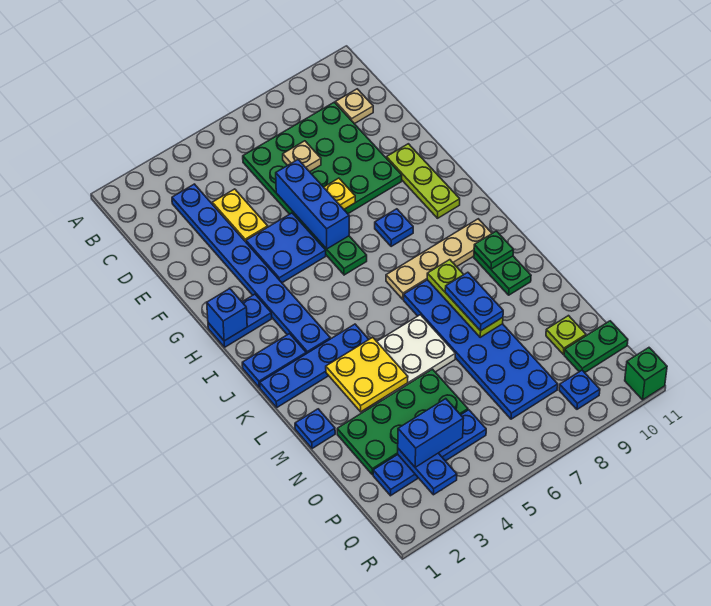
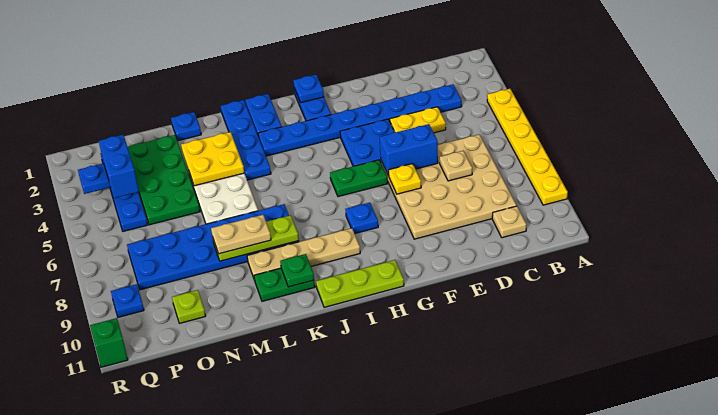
none -> yellow plate A4:A9 level 1
green plate C6:F9 level 1 -> tan plate C6:F9 level 1
blue brick E6:G6 level 2 -> blue brick E6:F6 level 2
lime plate F10:H10 level 1 -> lime plate H11:J11 level 1
blue brick H1 level 2 -> blue plate H1 level 2
tan plate J7:J10 level 1 -> tan plate I9:L9 level 1
blue plate L8:M8 level 3 -> tan plate L8:M8 level 3
green plate P10:P11 level 1 -> none

